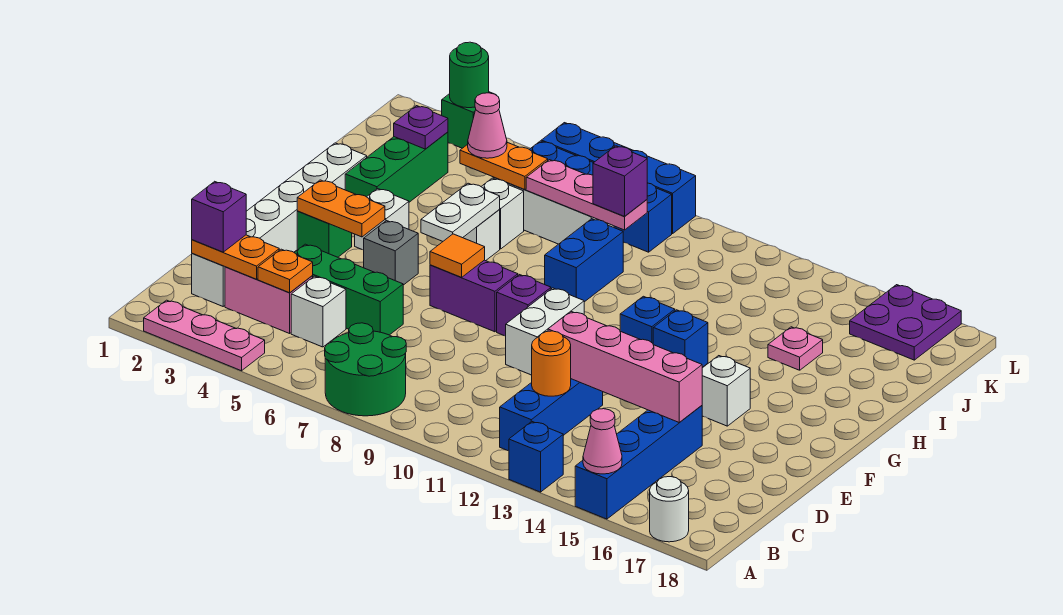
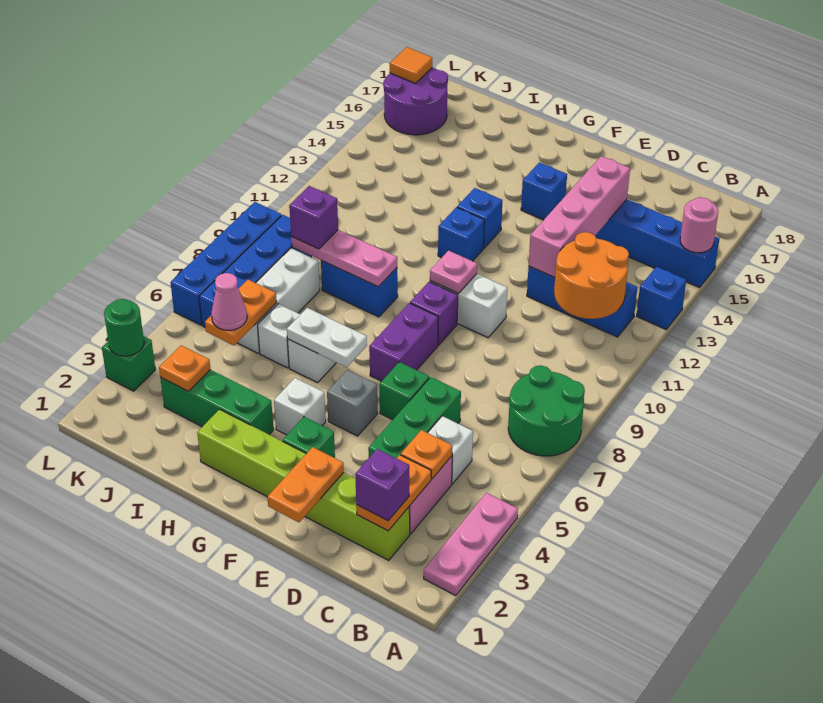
pink cone A15 level 2 -> pink round brick A15 level 2
white round brick A17 level 1 -> none
white brick C2:H2 level 1 -> lime brick C2:H2 level 1
orange round brick C12 level 2 -> orange round brick B11:C12 level 2
none -> green brick E6 level 1
orange plate F3:F4 level 2 -> orange plate E1:E2 level 2
orange tile F7 level 2 -> orange tile L17 level 2
white brick F15 level 1 -> blue brick F15 level 1
pink plate I15 level 1 -> pink plate F10 level 2
purple plate J3 level 2 -> orange plate J3 level 2
pink plate J7:J9 level 2 -> pink plate H9:J9 level 2
purple plate K16:L17 level 1 -> purple round brick K16:L17 level 1

